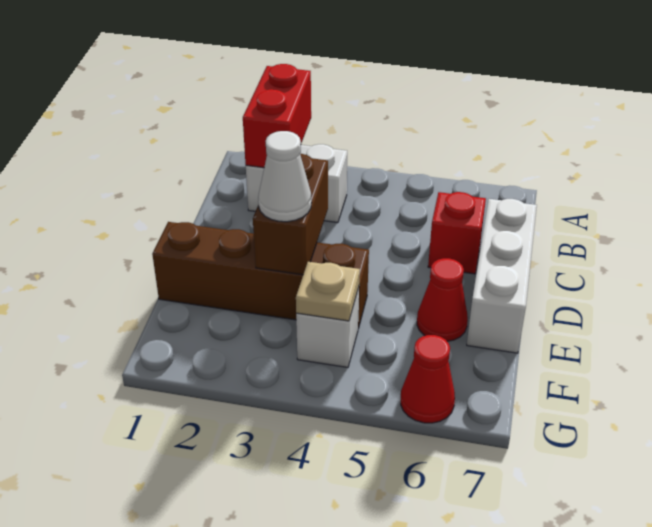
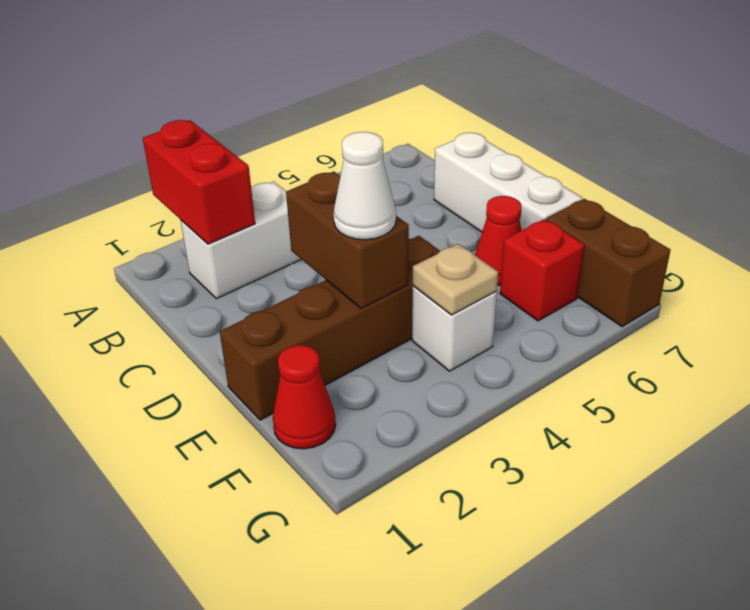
red brick C6 level 1 -> red brick F6 level 1
none -> brown brick F7:G7 level 1
red cone G6 level 1 -> red cone F1 level 1

